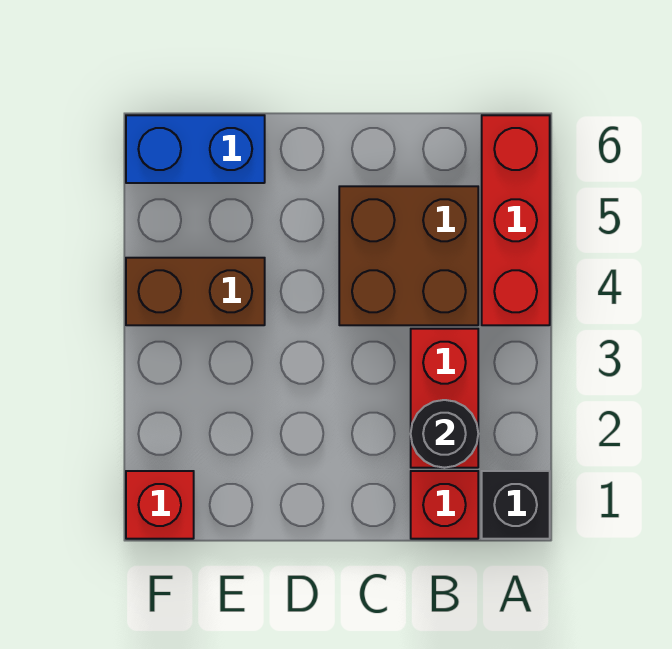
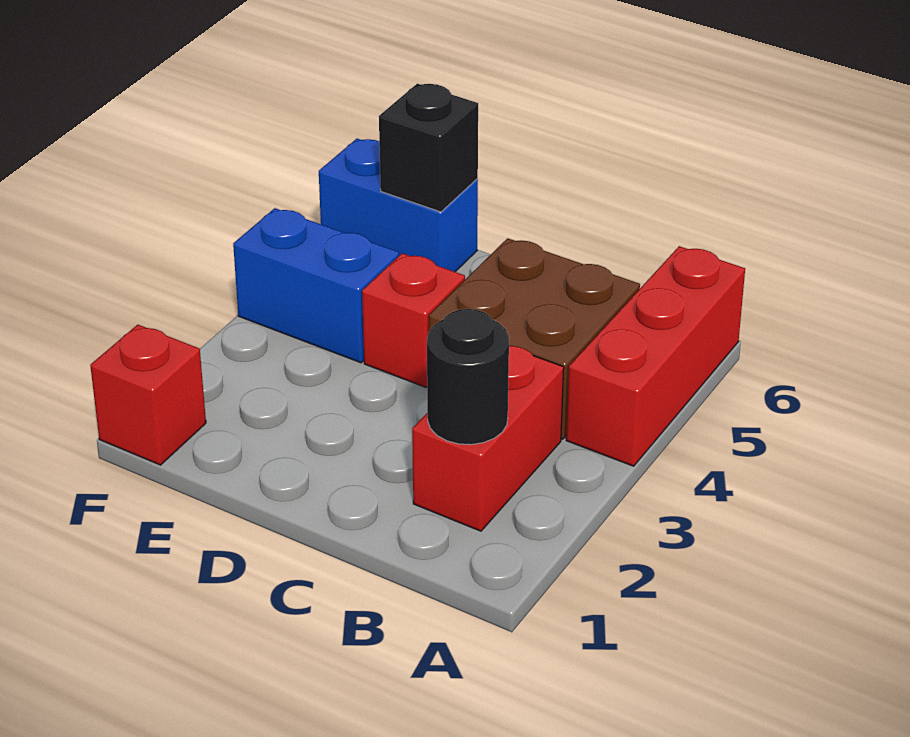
black brick A1 level 1 -> black brick E6 level 2
red brick B1 level 1 -> red brick D4 level 1
brown brick E4:F4 level 1 -> blue brick E4:F4 level 1

